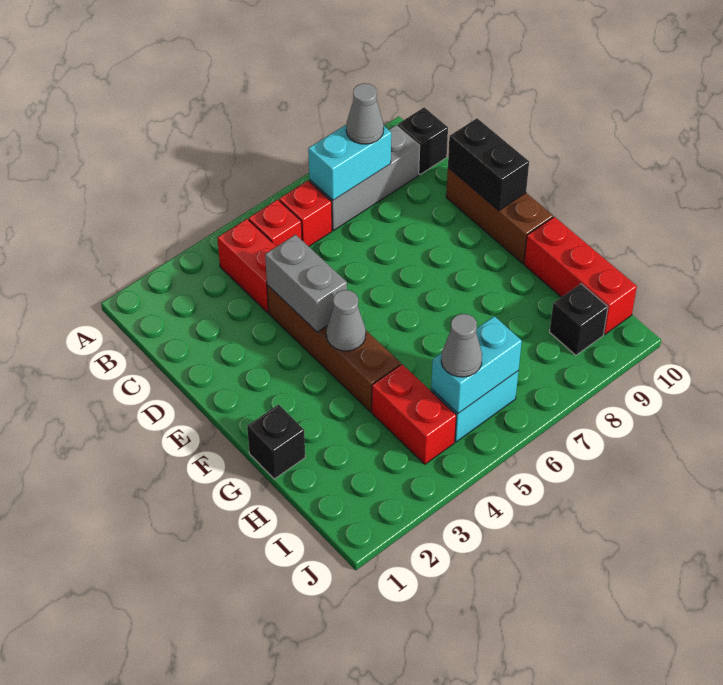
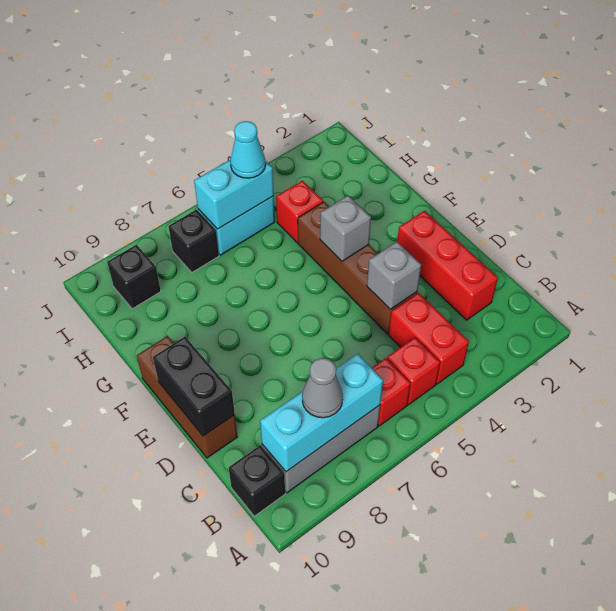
cyan brick B7:B8 level 2 -> cyan brick B7:B9 level 2
grey brick D4:E4 level 2 -> grey brick D4 level 2
grey cone F4 level 2 -> grey brick F4 level 2
black brick G1 level 1 -> black brick I7 level 1
red brick G10:I10 level 1 -> red brick C2:E2 level 1
red brick H4:I4 level 1 -> red brick H4 level 1
grey cone I5 level 3 -> cyan cone I5 level 3

